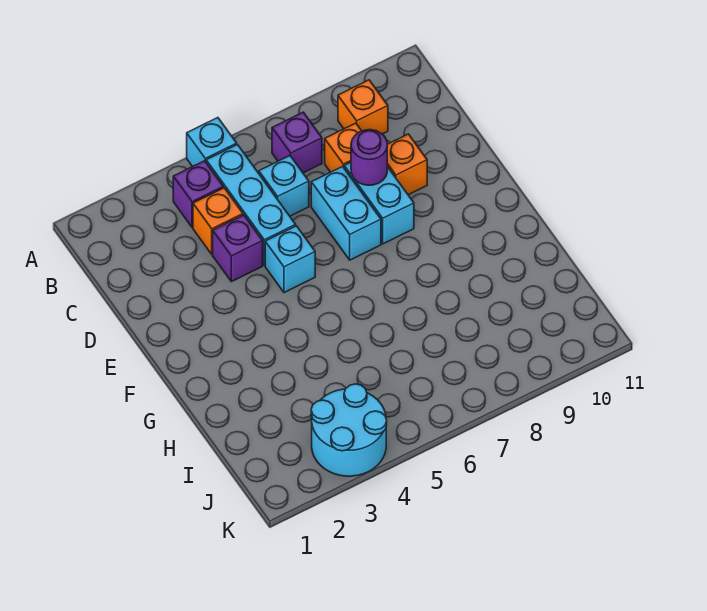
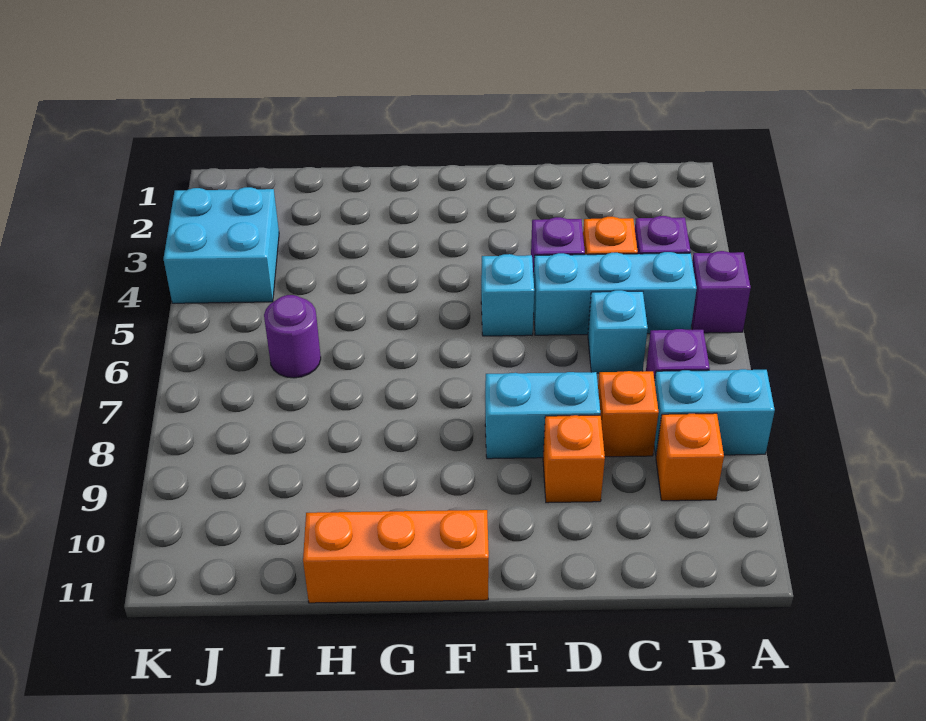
cyan brick A5 level 1 -> purple brick A5 level 1
cyan brick D7:E7 level 1 -> cyan brick A8:B8 level 1
purple round brick D8 level 2 -> purple round brick I6 level 1
none -> orange brick F11:H11 level 1
cyan round brick J3:K4 level 1 -> cyan brick J3:K4 level 1

